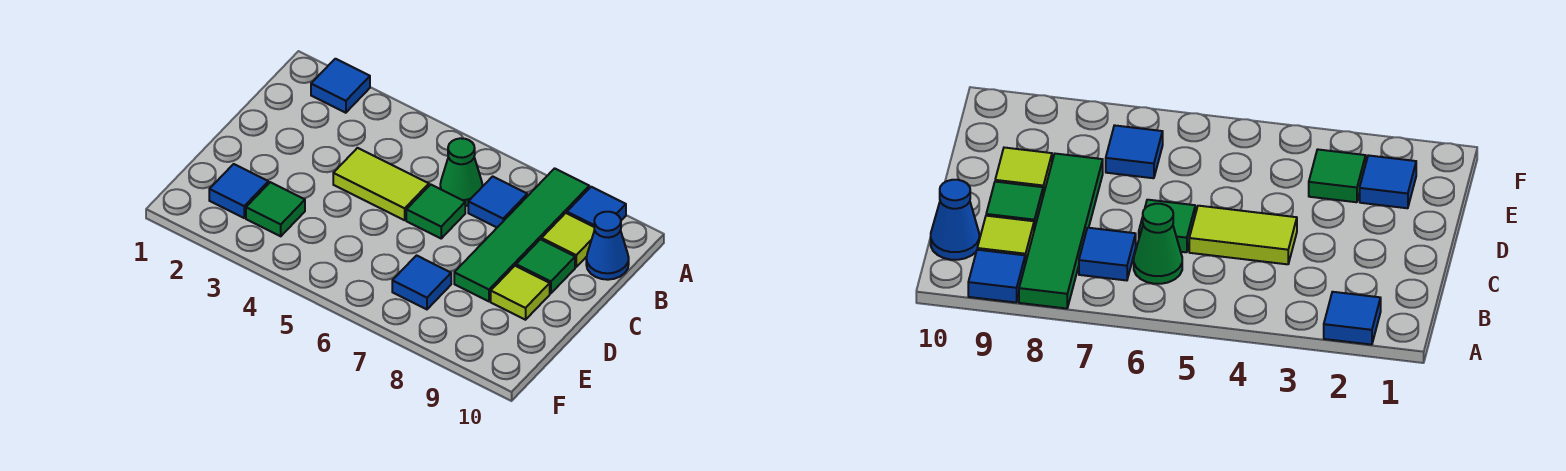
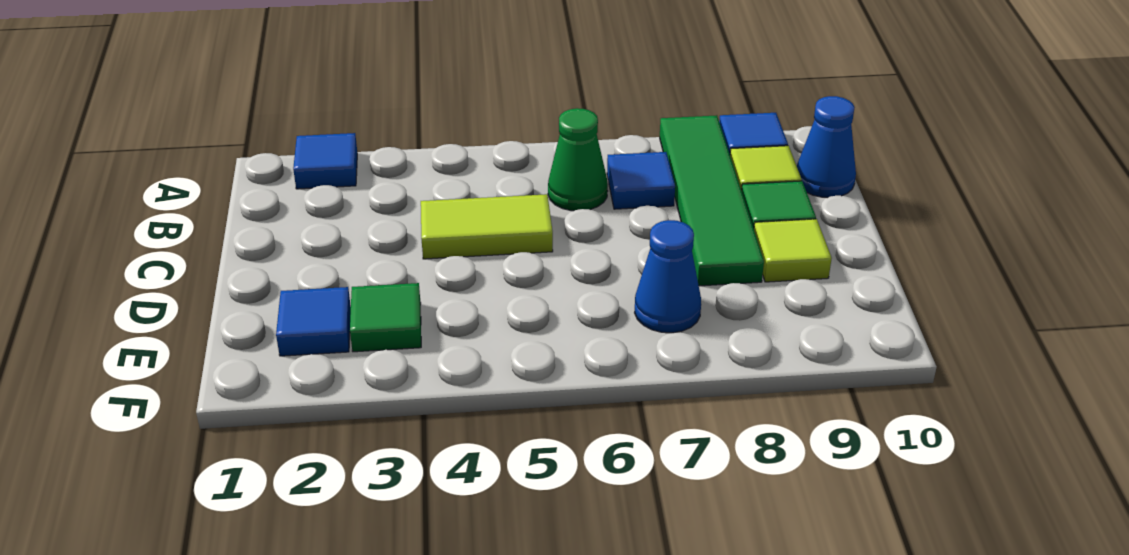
green tile C6 level 1 -> none
blue tile E7 level 1 -> blue cone E7 level 1

